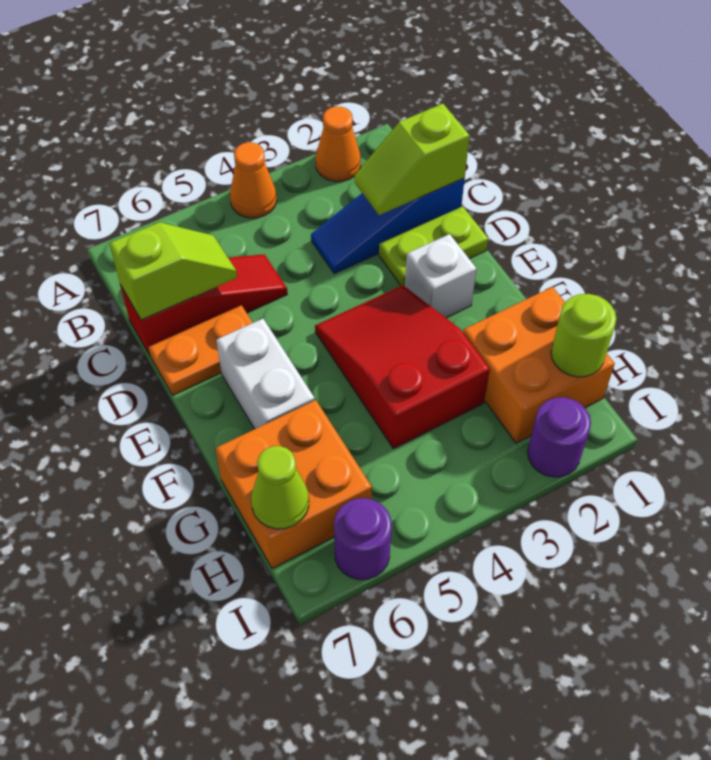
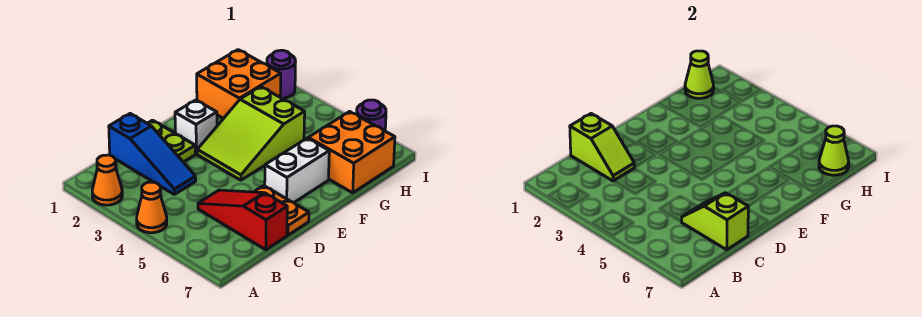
red slope E3:G4 level 1 top G -> lime slope E3:G4 level 1 top G
lime round brick H1 level 2 -> lime cone H1 level 2

